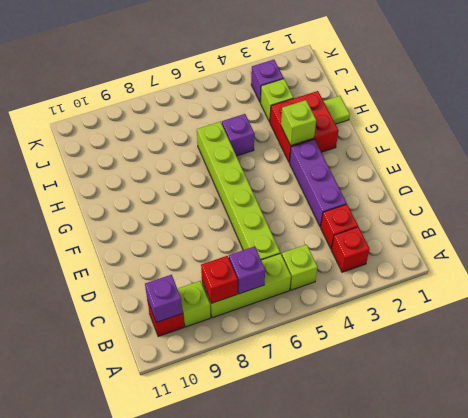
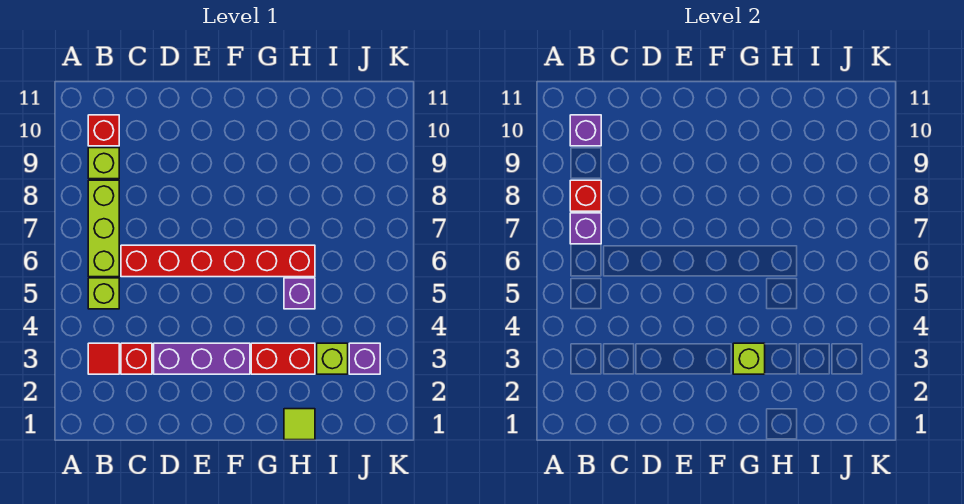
red brick B3 level 1 -> red tile B3 level 1
lime brick C6:H6 level 1 -> red brick C6:H6 level 1
red brick G2:H3 level 1 -> red brick G3:H3 level 1

